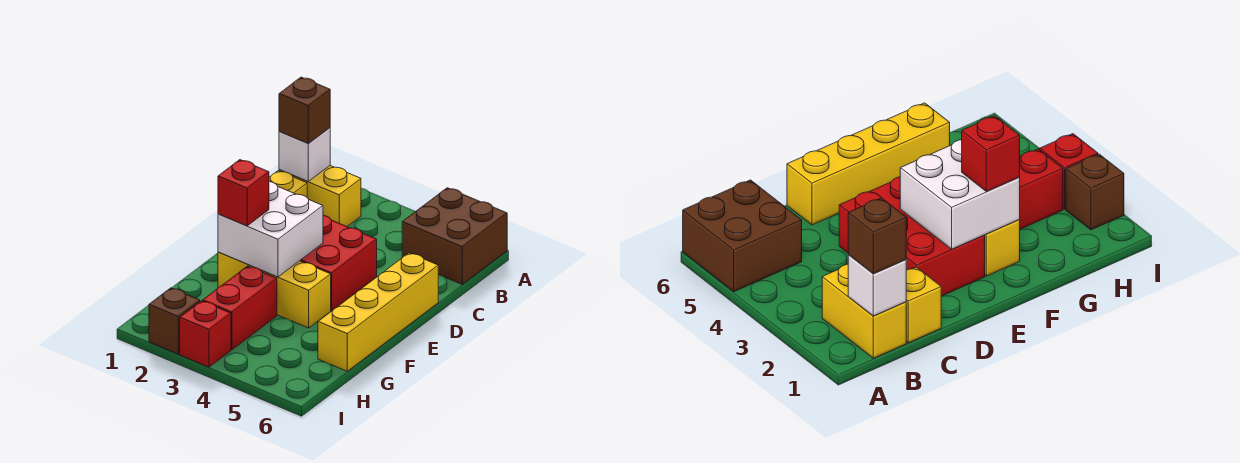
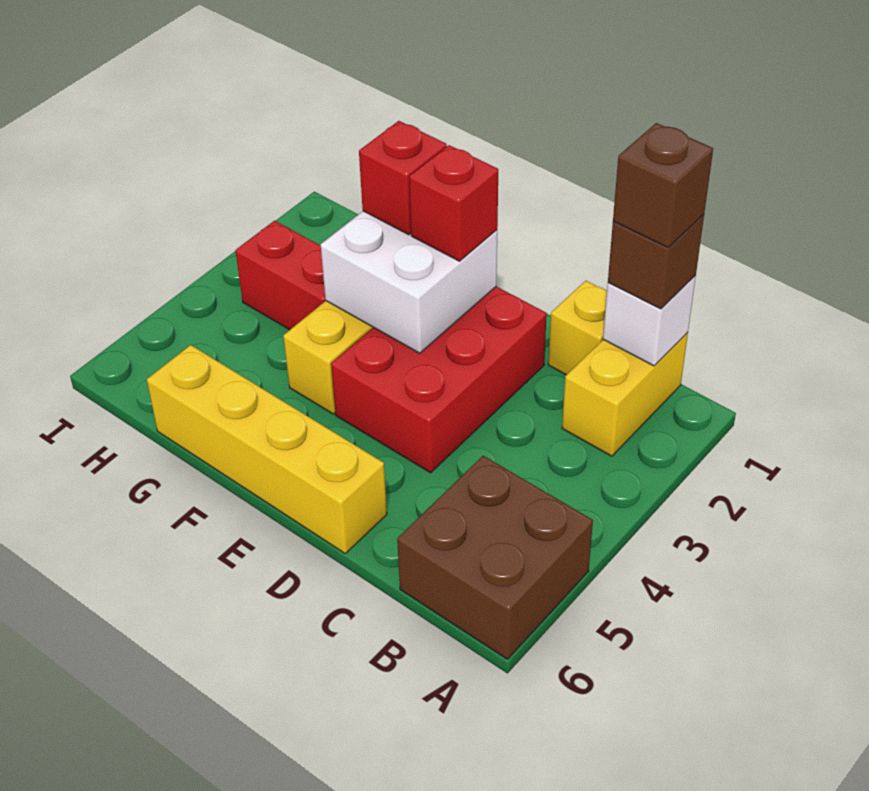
brown brick I2 level 1 -> brown brick B1 level 4
red brick I3 level 1 -> red brick E2 level 3

